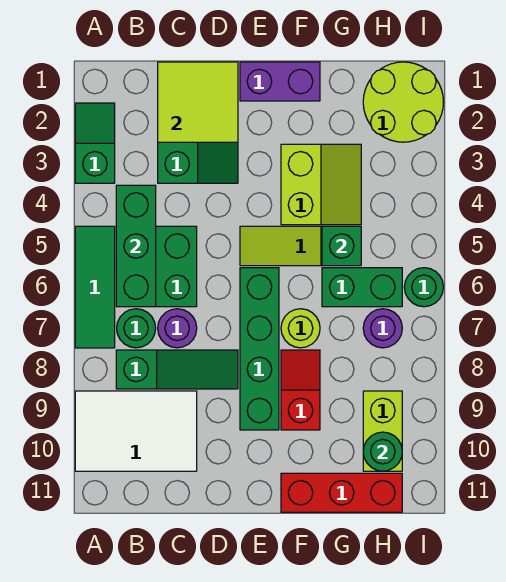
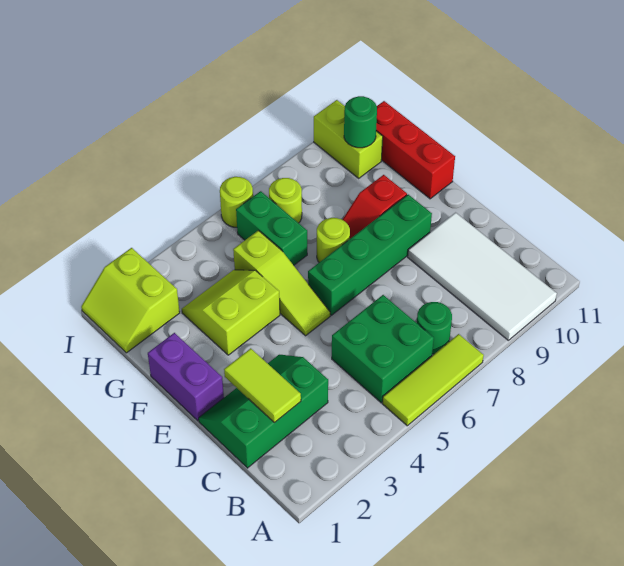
green slope A2:A3 level 1 top 3 -> none
green tile A5:A7 level 1 -> lime tile A5:A7 level 1
white tile A9:C10 level 1 -> white tile A9:D10 level 1
green brick B4:B6 level 2 -> none
green slope B8:D8 level 1 top B -> none
lime tile C1:D2 level 2 -> lime tile C2:D2 level 2
purple round brick C7 level 1 -> none
green brick G5 level 2 -> none
lime round brick H1:I2 level 1 -> lime slope H1:I2 level 1 top 2
purple round brick H7 level 1 -> lime round brick H7 level 1
lime brick H9:H10 level 1 -> lime brick H10:I10 level 1
green round brick I6 level 1 -> lime round brick I6 level 1

